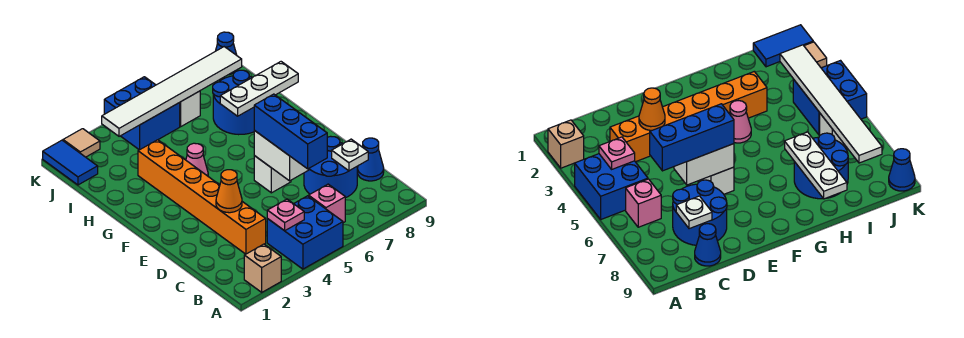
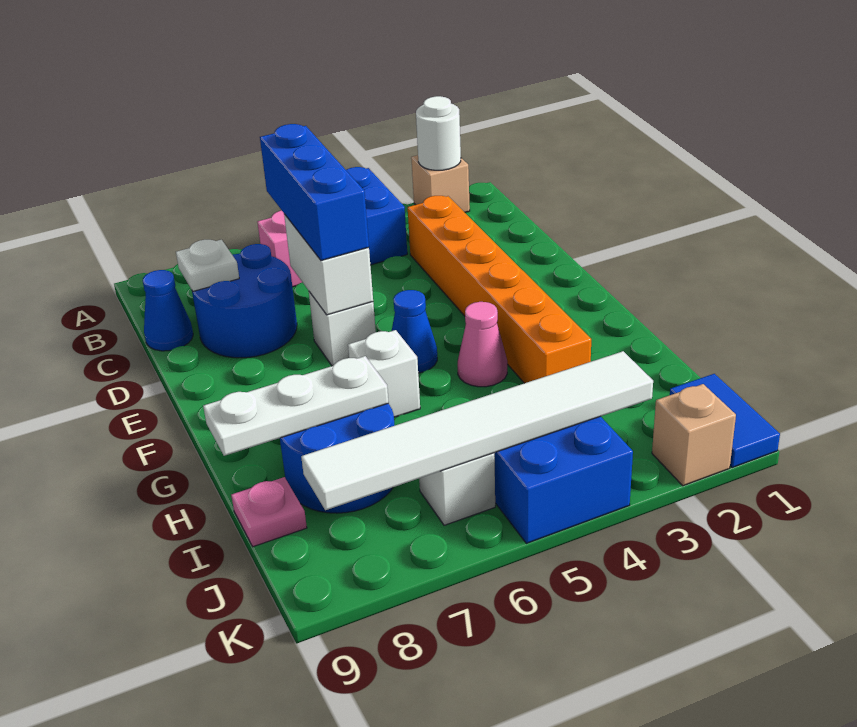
none -> white round brick A2 level 2
pink plate B4 level 2 -> pink plate I9 level 1
orange cone D3 level 2 -> none
none -> white brick G6 level 1
tan tile K2 level 1 -> tan brick K2 level 1
blue cone K9 level 1 -> blue cone F5 level 1

